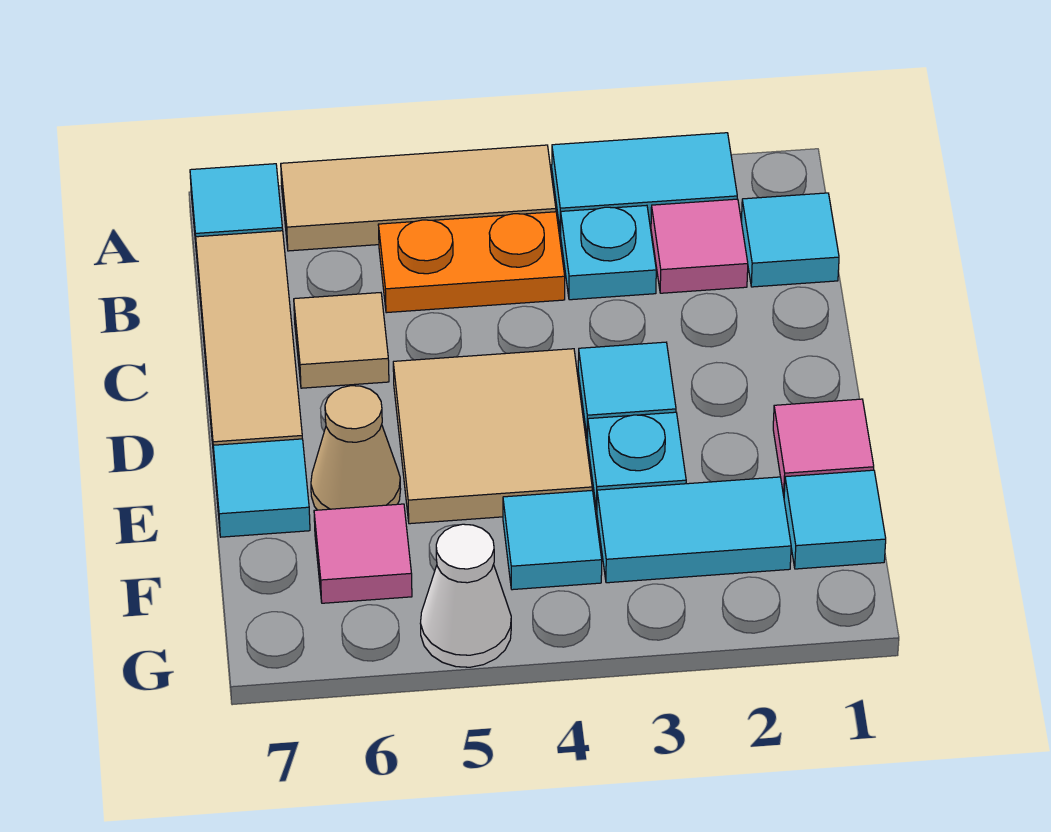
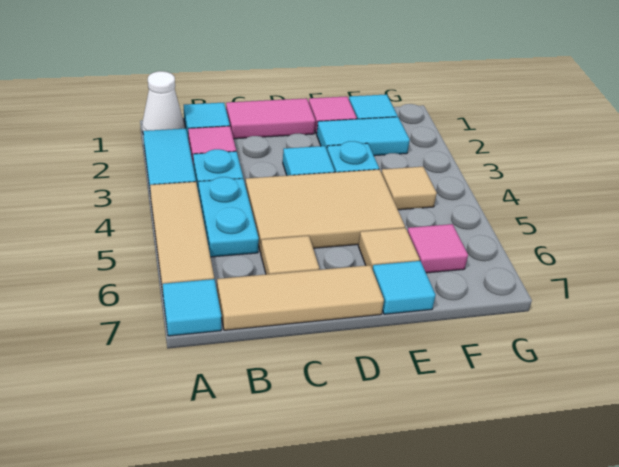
orange plate B4:B5 level 1 -> cyan plate B4:B5 level 1
none -> pink tile C1:D1 level 1
tan tile D4:E5 level 1 -> tan tile C4:E5 level 1
tan cone E6 level 1 -> tan tile E6 level 1
cyan tile F2:F3 level 1 -> cyan tile E2:F2 level 1
cyan tile F4 level 1 -> tan tile F4 level 1
white cone G5 level 1 -> white cone A1 level 1

